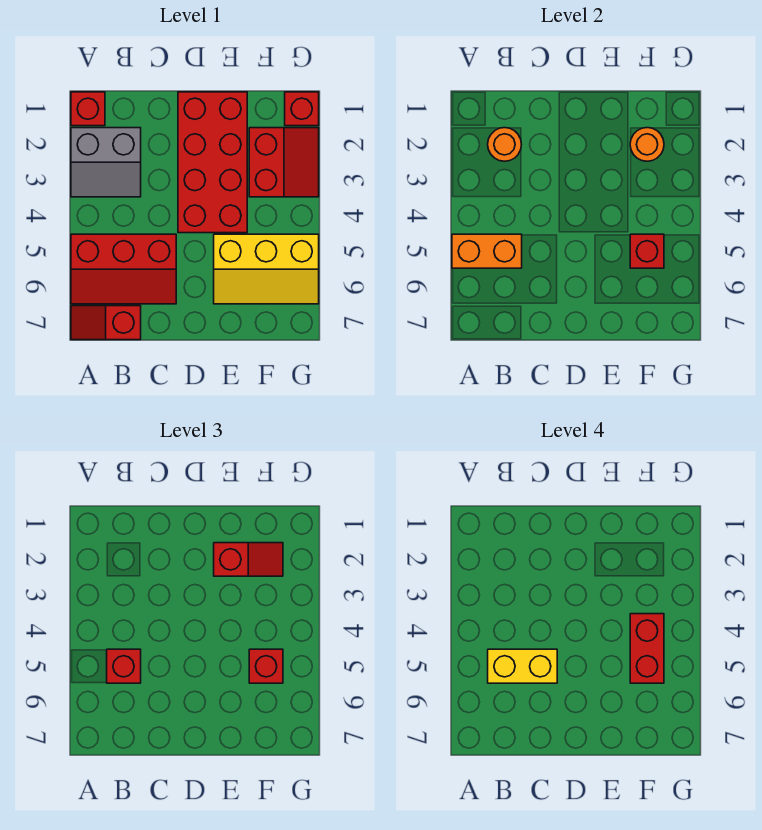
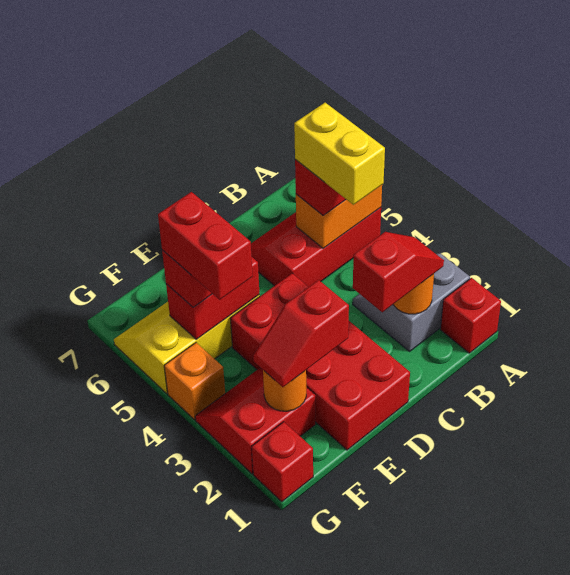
red slope A7:B7 level 1 top B -> red slope B2:C2 level 3 top C
yellow brick B5:C5 level 4 -> yellow brick B4:B5 level 4
red slope F2:G3 level 1 top F -> red slope F2:G3 level 1 top 2
red brick F5 level 2 -> red brick E5:F5 level 2
none -> orange brick G4 level 1

